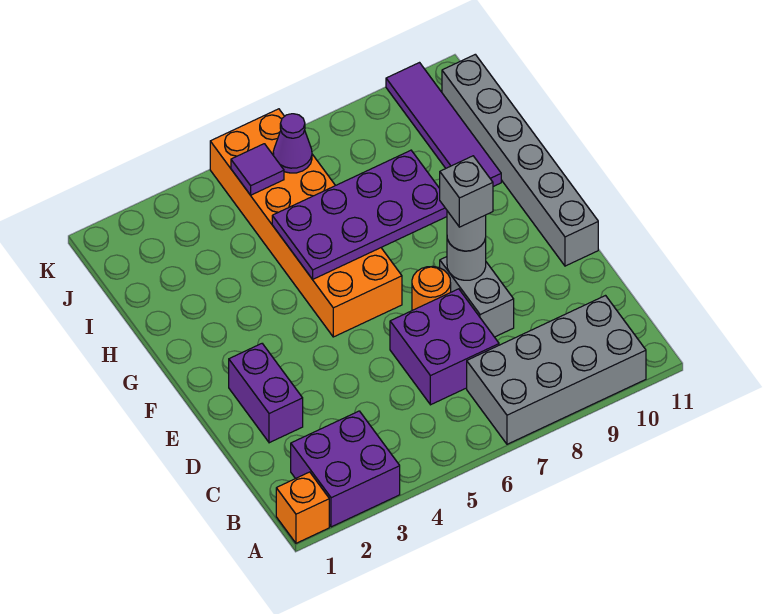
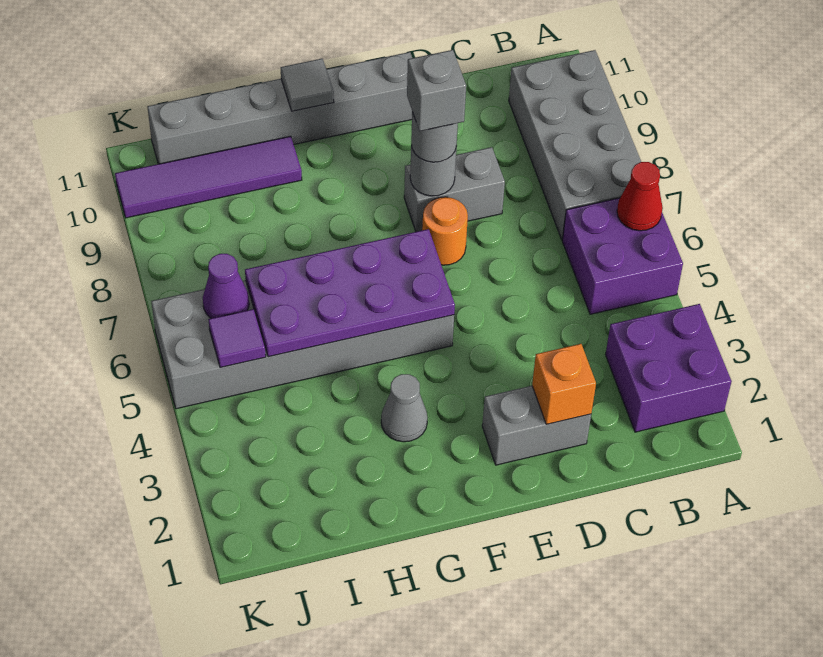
orange brick A1 level 1 -> orange brick D2 level 2
none -> red cone A6 level 2
purple brick C6:D7 level 1 -> purple brick A5:B6 level 1
purple brick D2:E2 level 1 -> grey brick D2:E2 level 1
orange brick F5:K6 level 1 -> grey brick F5:K6 level 1
none -> grey cone G3 level 1
purple plate G5:H8 level 2 -> purple plate F5:I6 level 2
none -> grey tile G11 level 2

